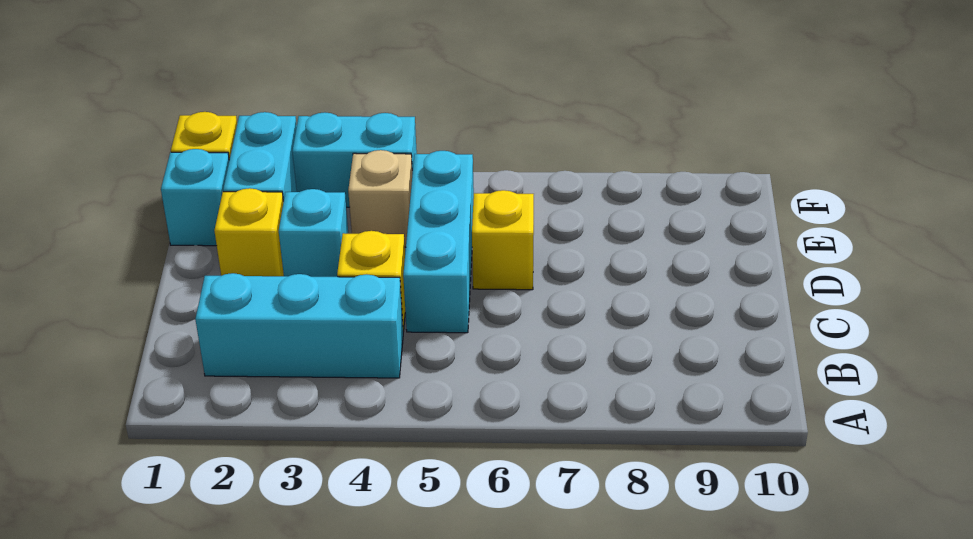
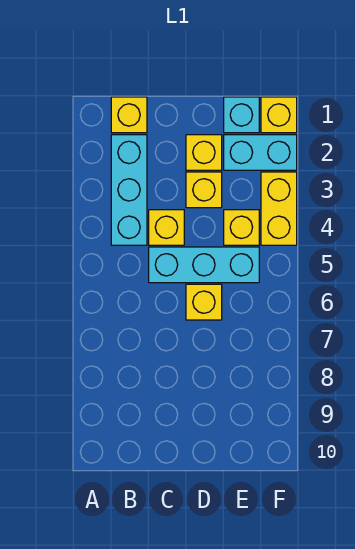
none -> yellow brick B1 level 1
cyan brick D3 level 1 -> yellow brick D3 level 1
tan brick E4 level 1 -> yellow brick E4 level 1
cyan brick F3:F4 level 1 -> yellow brick F3:F4 level 1

